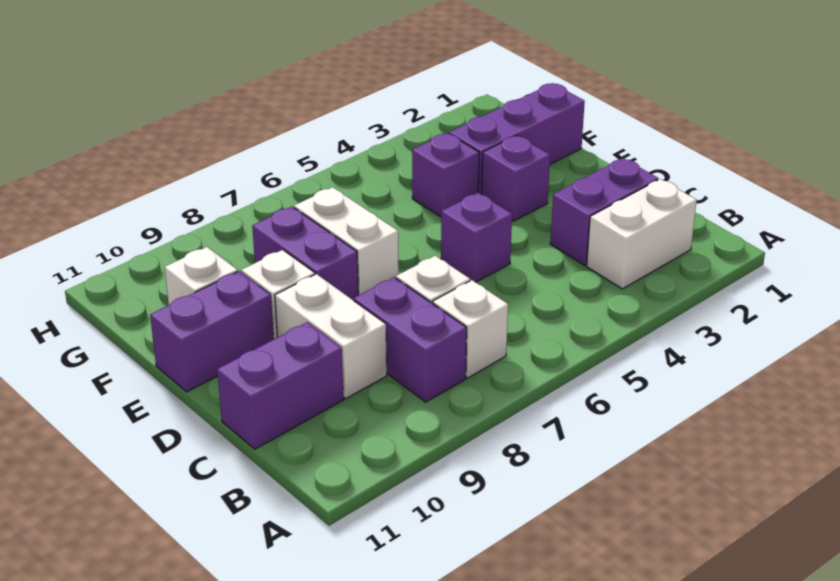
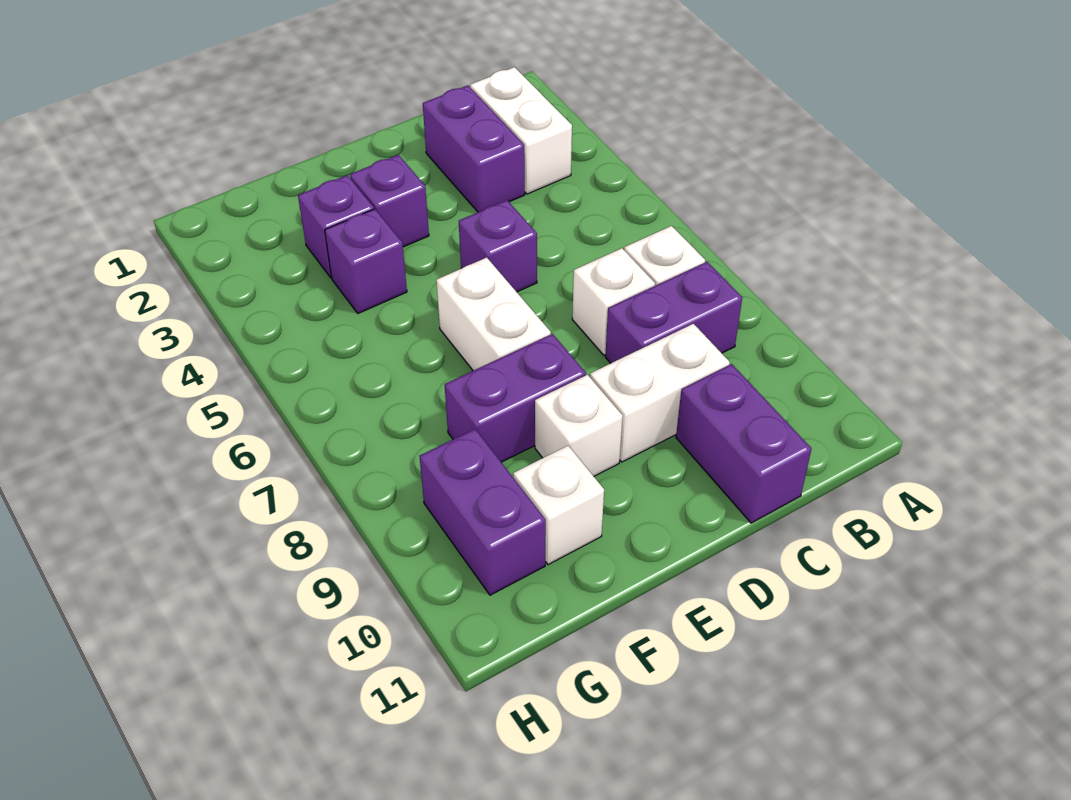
white brick E7:F7 level 1 -> white brick E6:E7 level 1
purple brick E10:E11 level 1 -> purple brick G9:G10 level 1
purple brick F1:F3 level 1 -> purple brick F3 level 1

